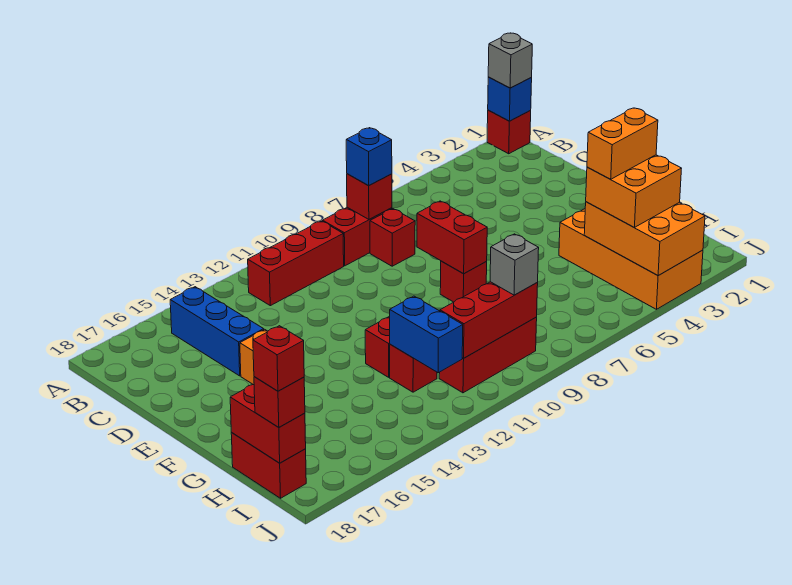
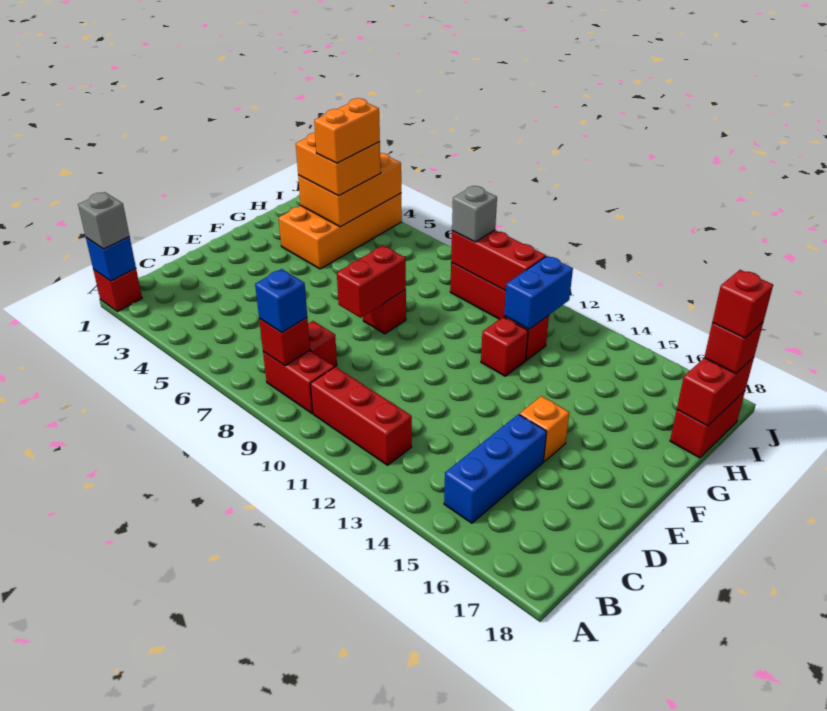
orange brick H3:H4 level 4 -> orange brick H4:I4 level 4

